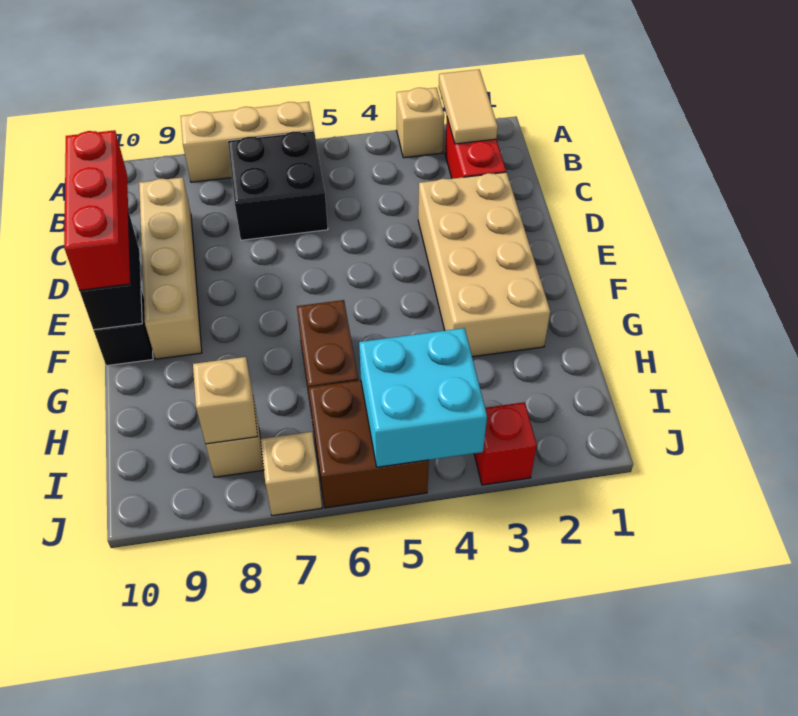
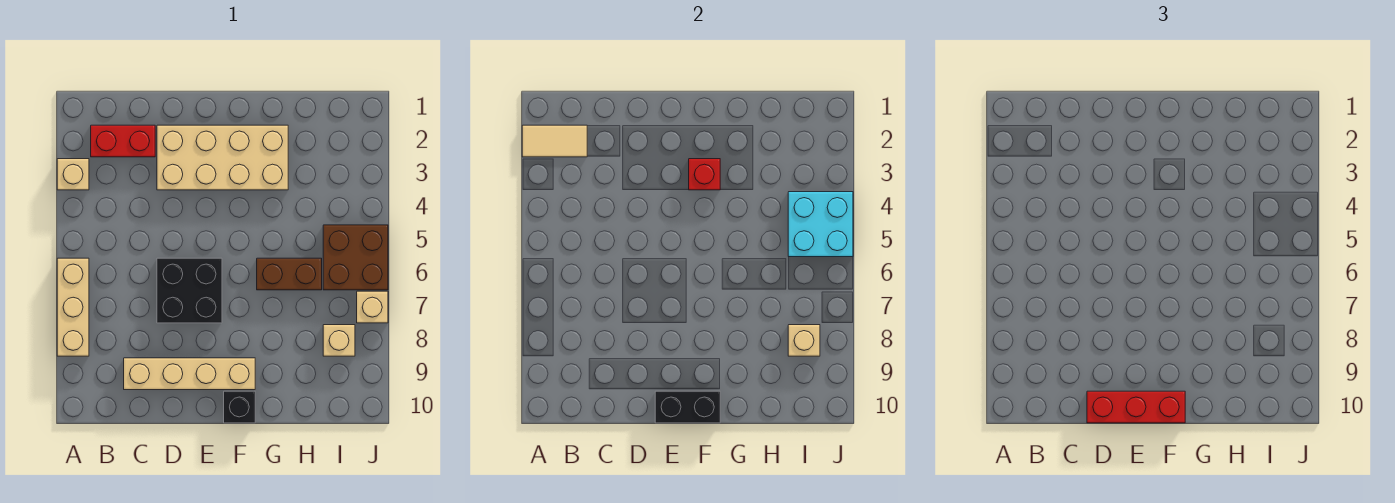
black brick B6:C7 level 1 -> black brick D6:E7 level 1
red brick J3 level 1 -> red brick F3 level 2

